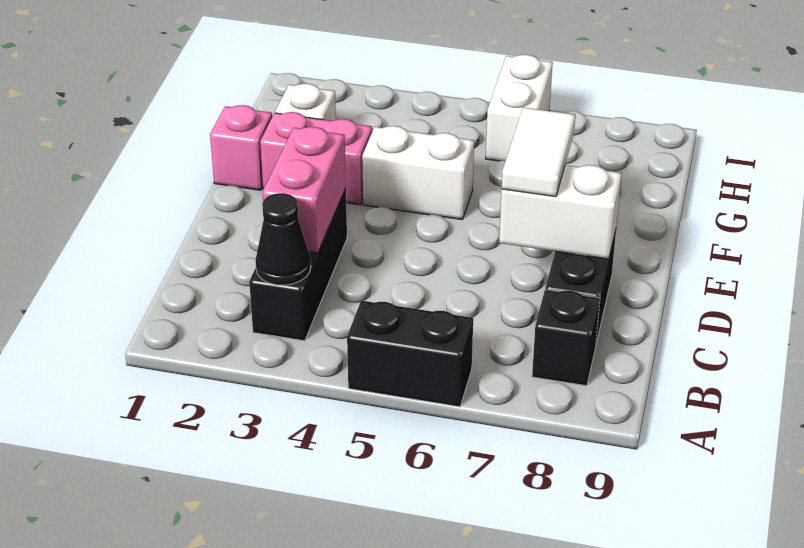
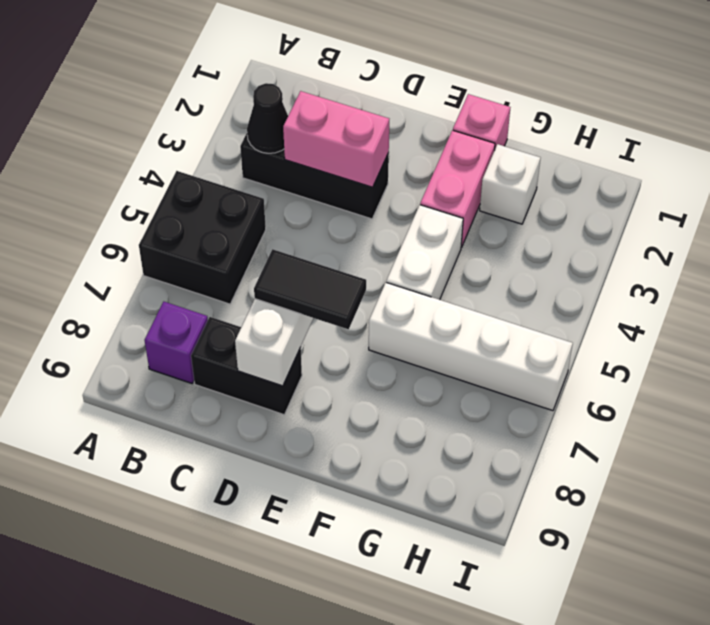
black brick A5:A6 level 1 -> black brick A5:B6 level 1
black brick B8 level 1 -> purple brick B8 level 1
white tile D7:E7 level 3 -> black tile D7:E7 level 3
white brick H6:I6 level 1 -> white brick F6:I6 level 1

